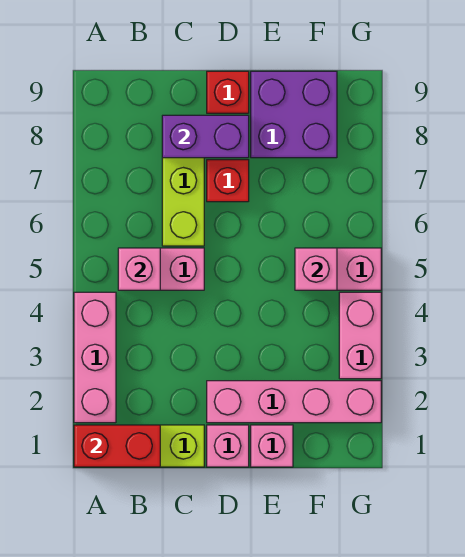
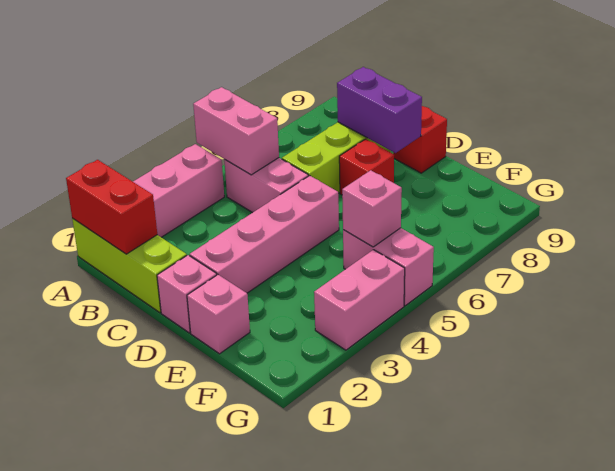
pink brick B5 level 2 -> pink brick A5:B5 level 2
pink brick D2:G2 level 1 -> pink brick D2:D5 level 1
purple brick E8:F9 level 1 -> none

